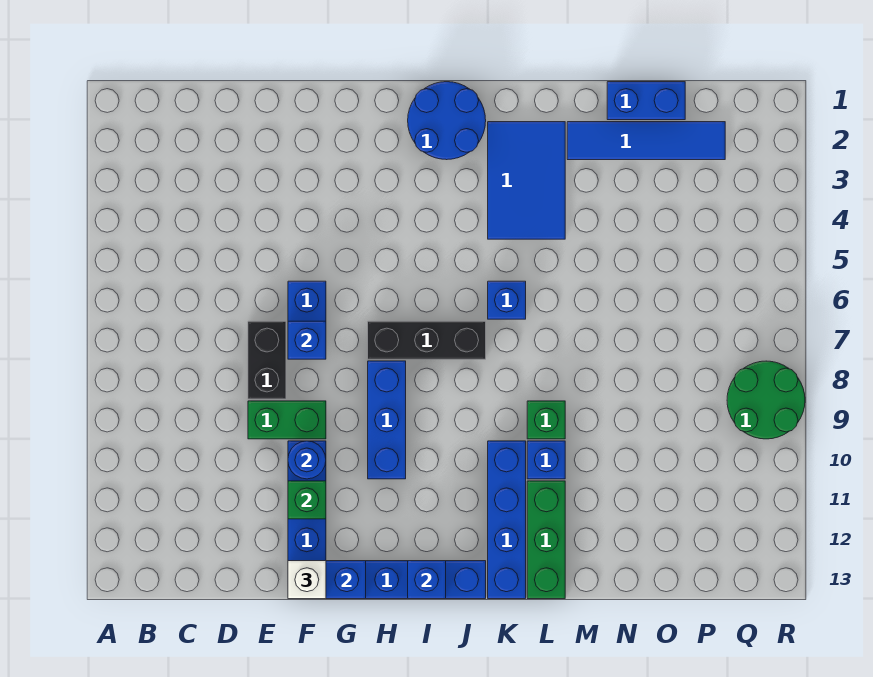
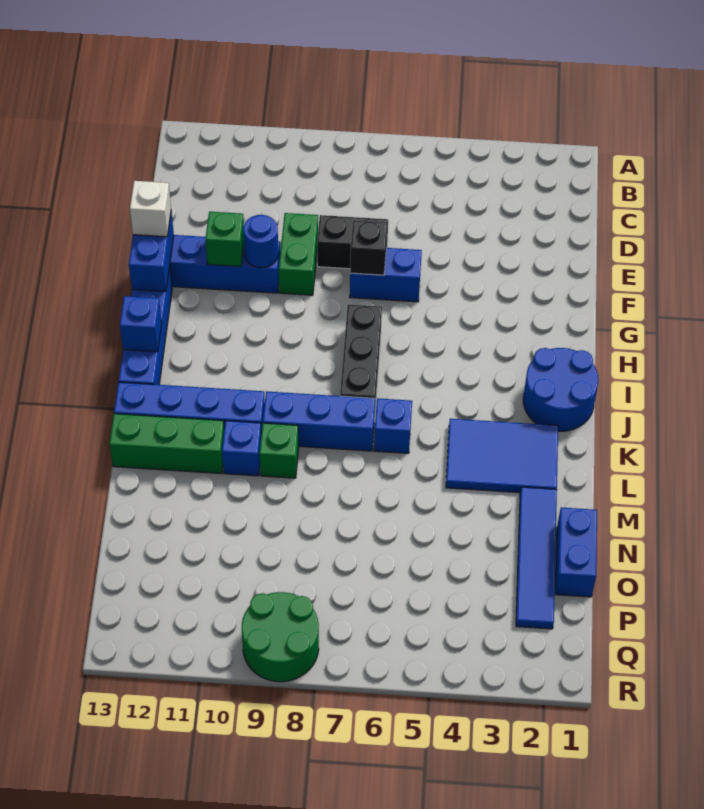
blue brick F7 level 2 -> black brick F7 level 2
blue brick H8:H10 level 1 -> blue brick K7:K9 level 1

